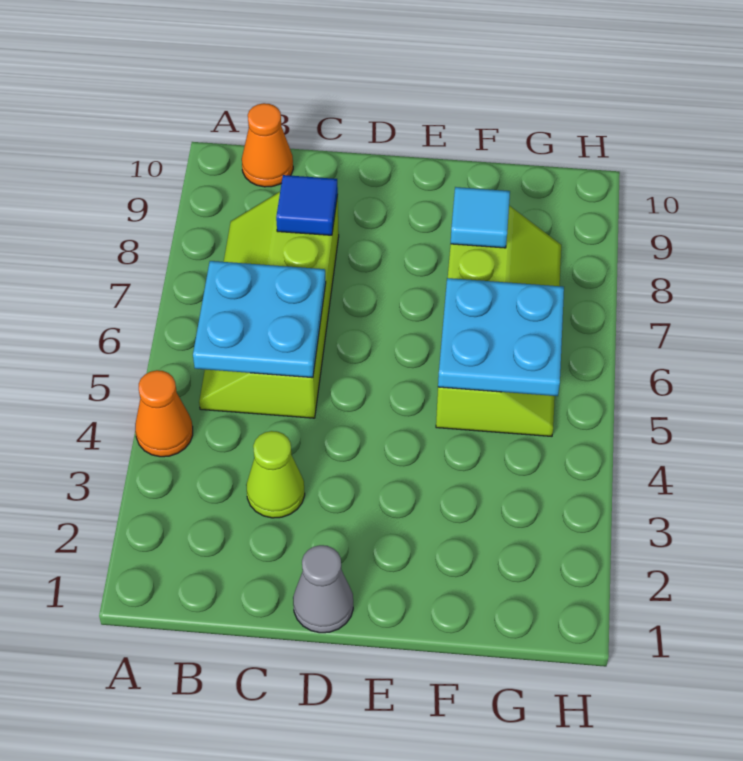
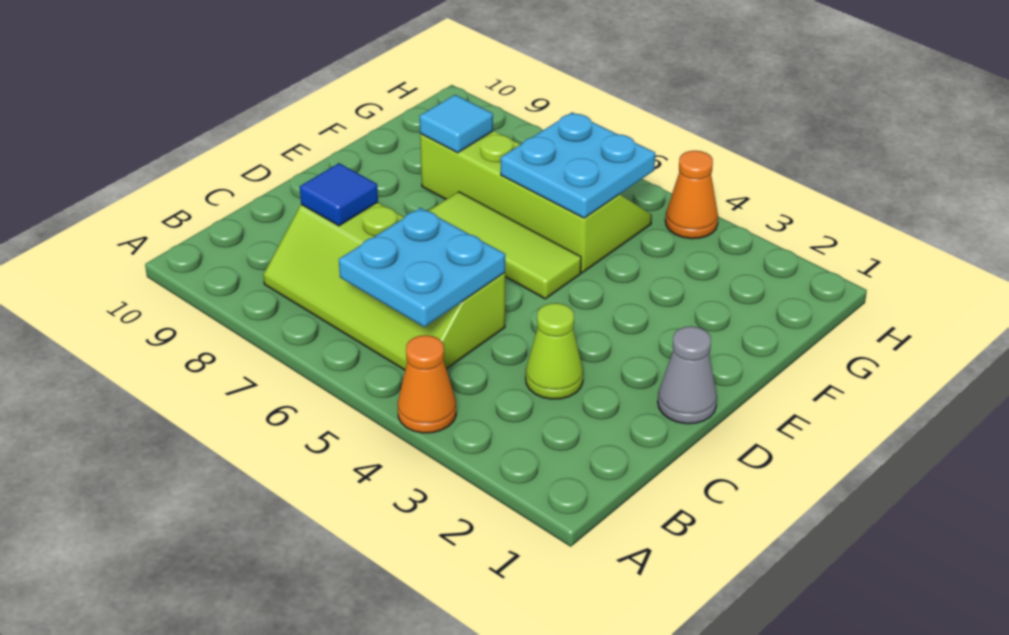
orange cone B10 level 1 -> orange cone H4 level 1
none -> lime tile E5:E7 level 1

